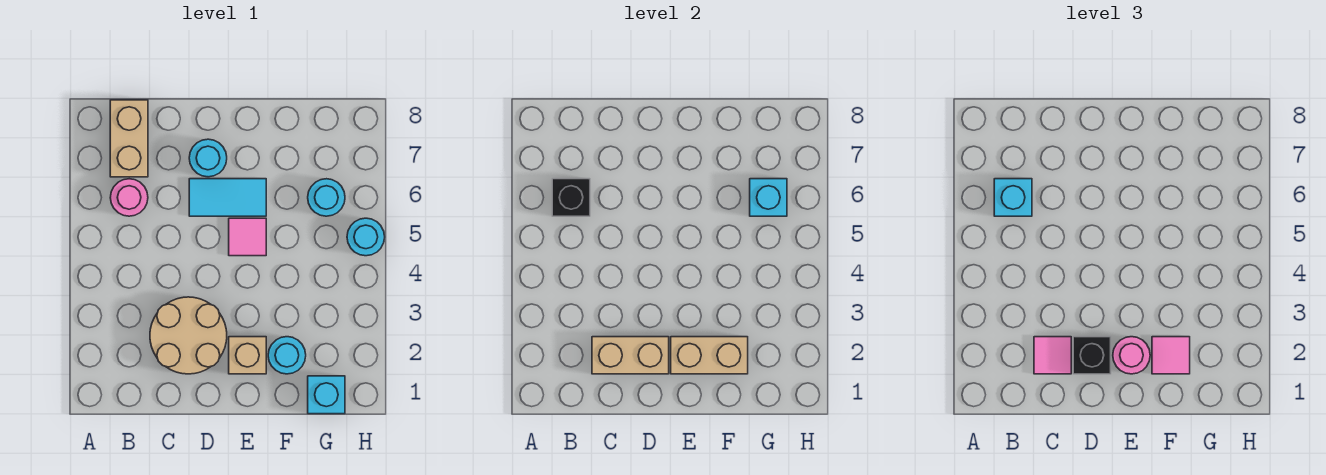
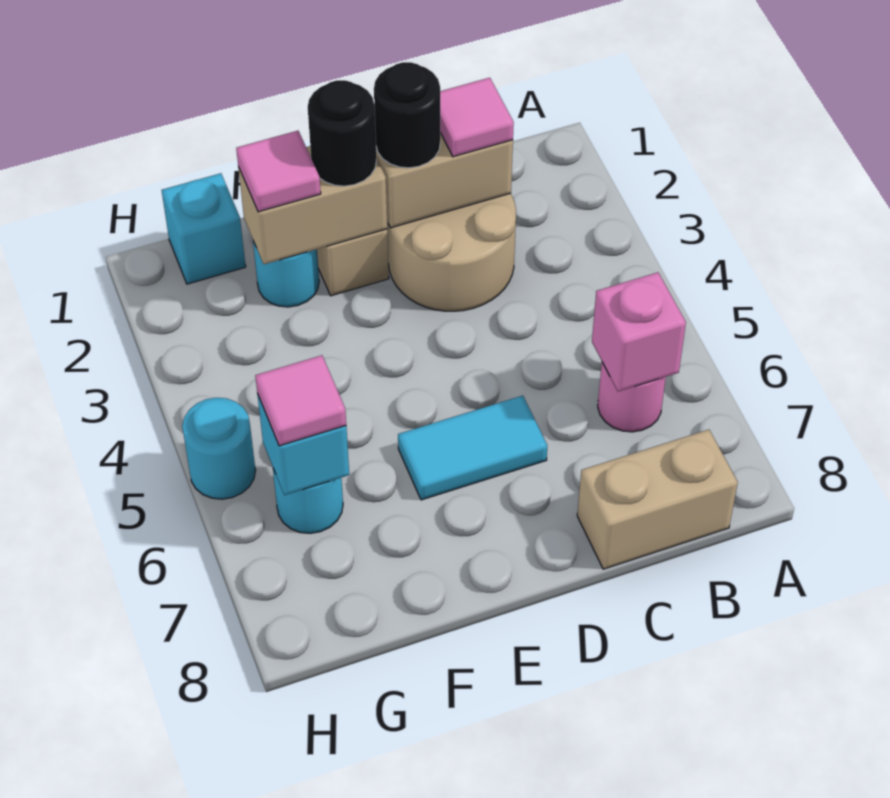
black brick B6 level 2 -> pink brick B6 level 2
cyan brick B6 level 3 -> none
tan brick B7:B8 level 1 -> tan brick B8:C8 level 1
black brick D2 level 3 -> black round brick D2 level 3
cyan round brick D7 level 1 -> none
pink round brick E2 level 3 -> black round brick E2 level 3
pink tile E5 level 1 -> pink tile G6 level 3

